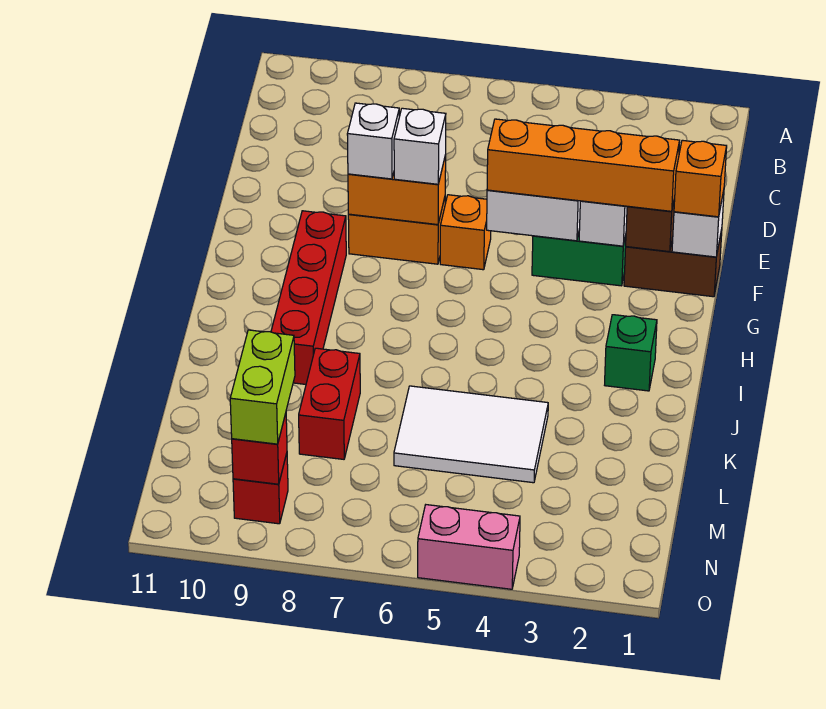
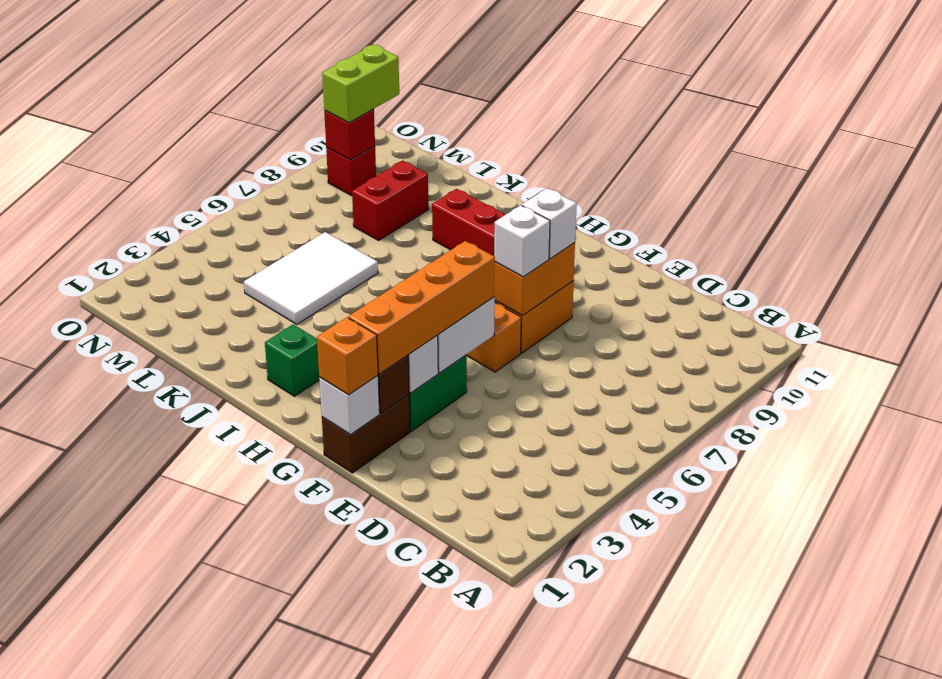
red brick K8:L8 level 1 -> red brick L8:L9 level 1
lime brick M9:N9 level 3 -> lime brick N9:N10 level 3
pink brick O4:O5 level 1 -> none

